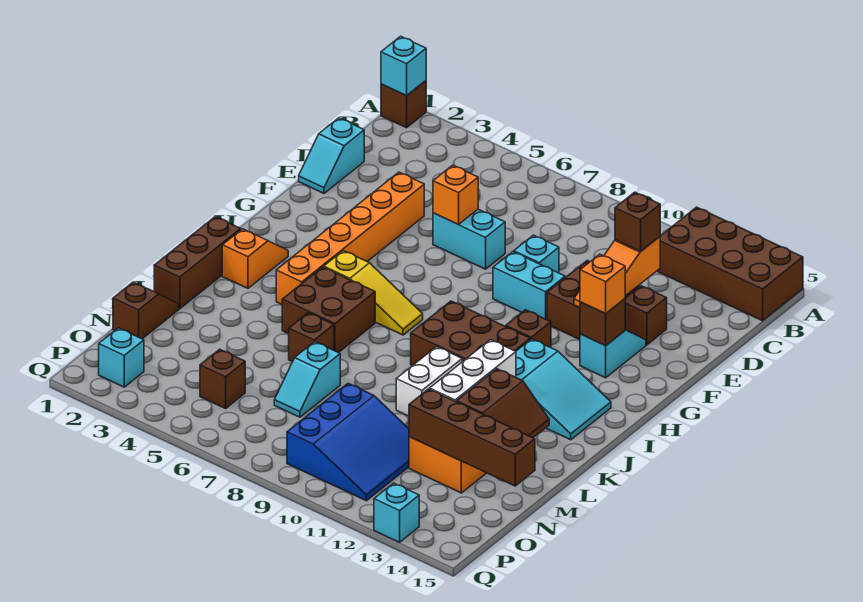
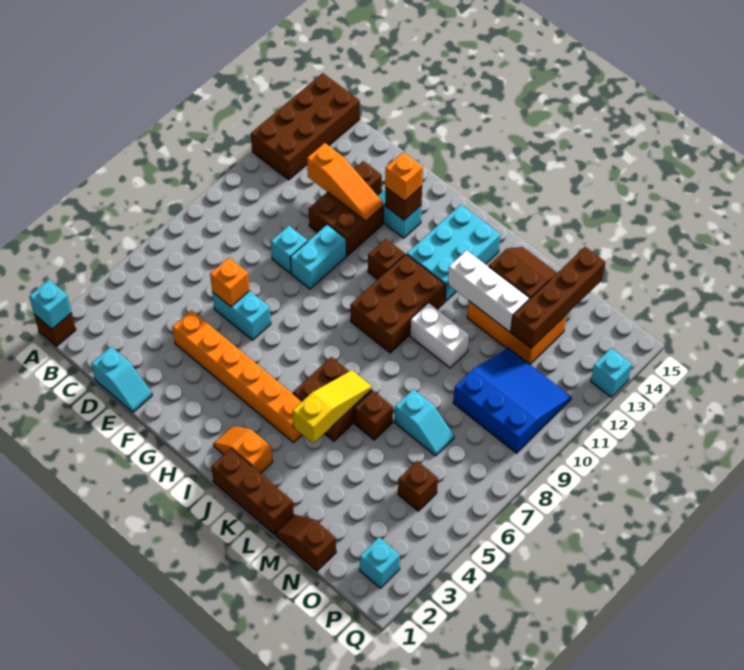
brown brick D12 level 3 -> none
cyan brick E6:E7 level 1 -> cyan brick E6:F6 level 1
yellow slope I5:I7 level 1 top 5 -> yellow slope K4:K6 level 2 top 4
cyan slope I12:J14 level 1 top 12 -> cyan brick I12:J14 level 1

